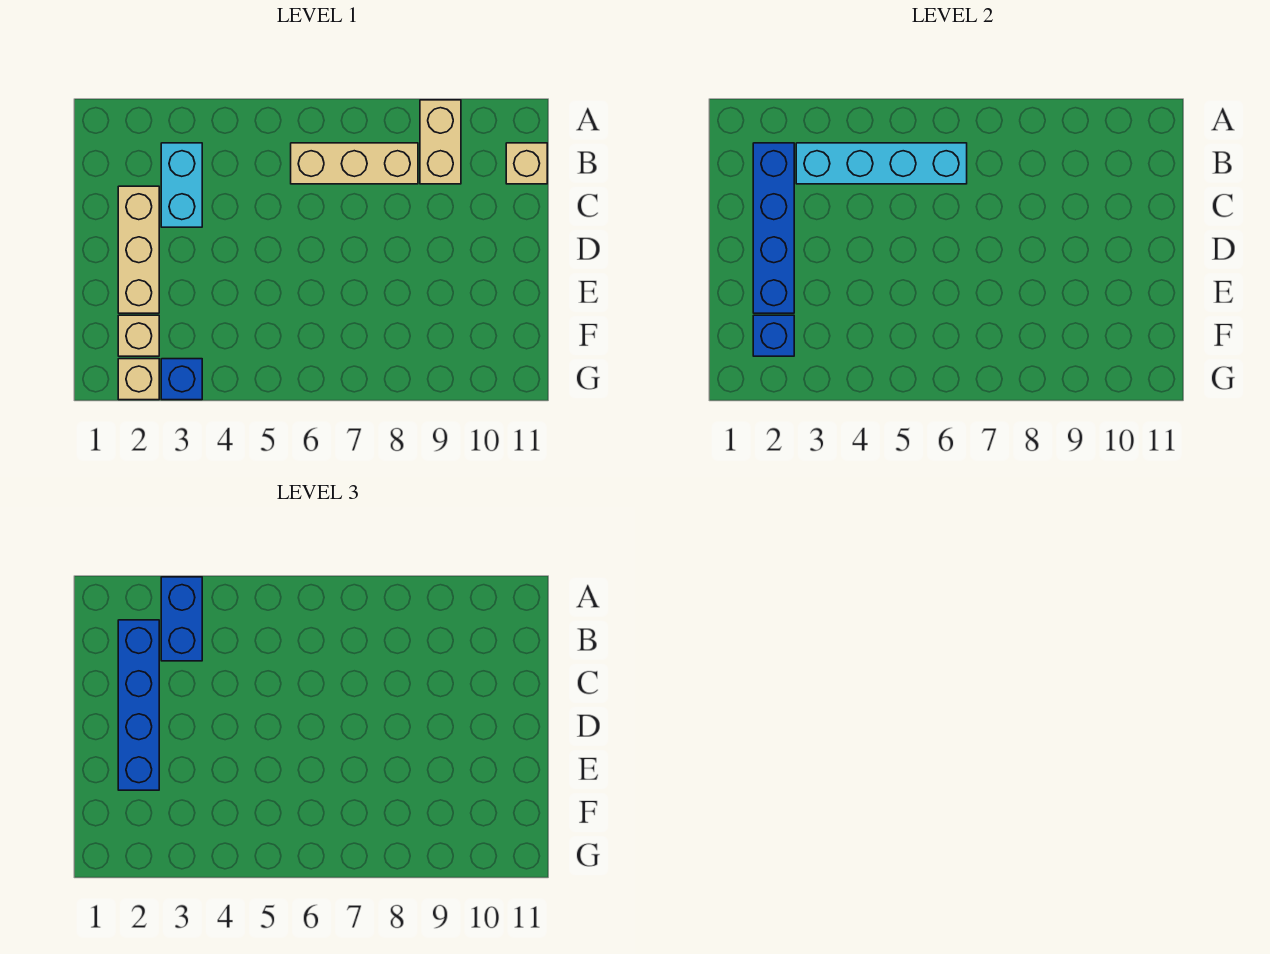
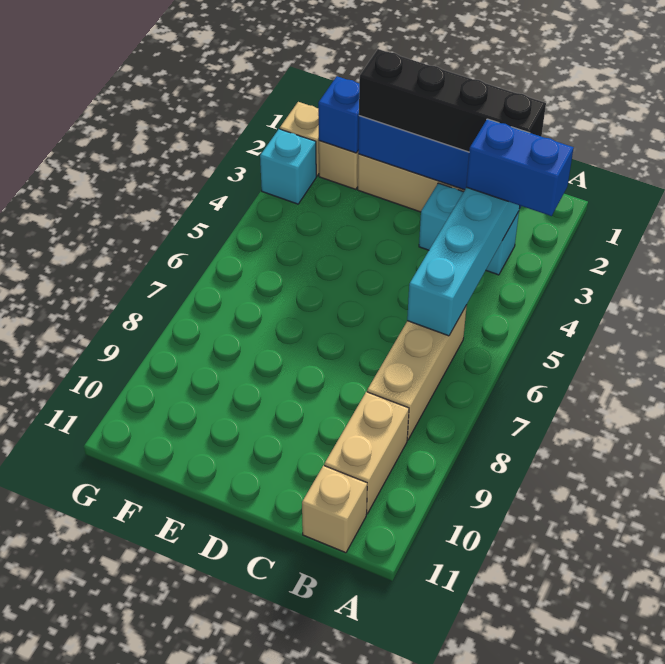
tan brick A9:B9 level 1 -> tan brick B9:B10 level 1
blue brick B2:E2 level 3 -> black brick B2:E2 level 3
blue brick G3 level 1 -> cyan brick G3 level 1

